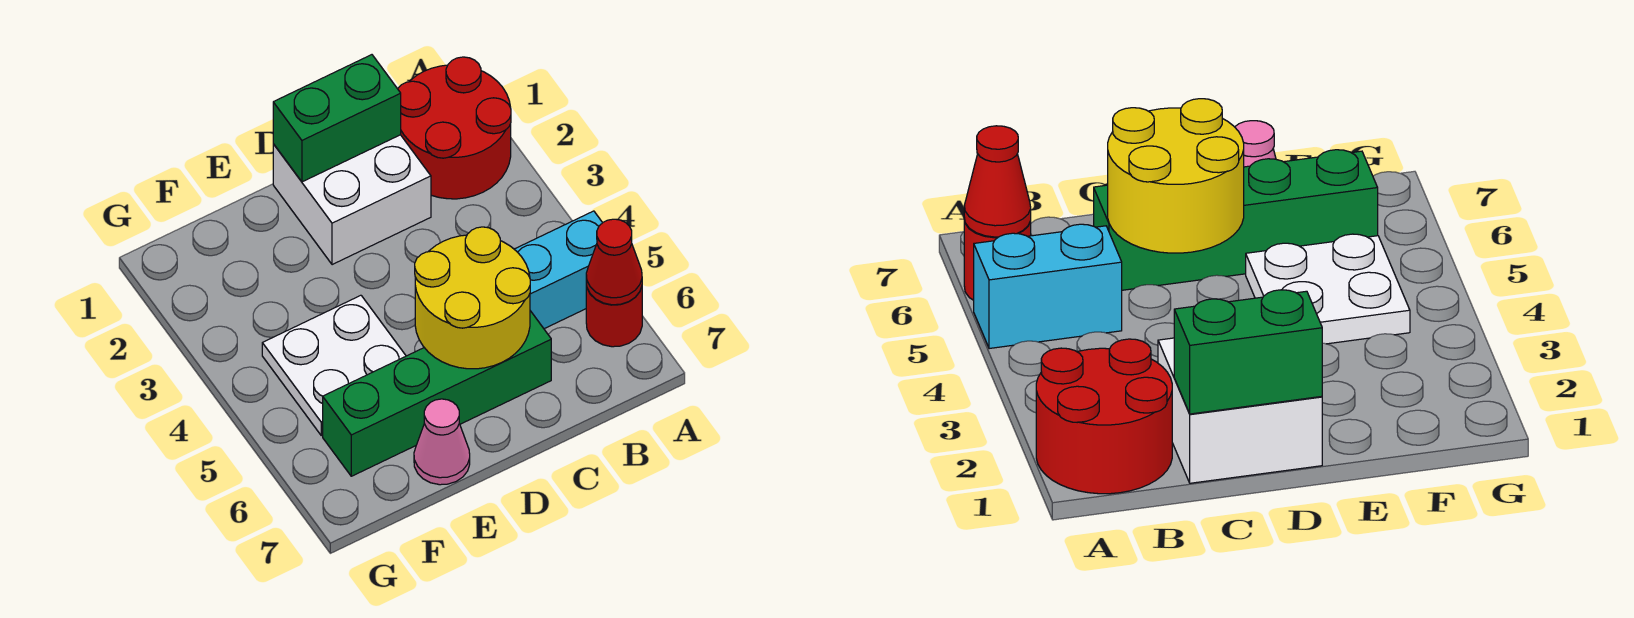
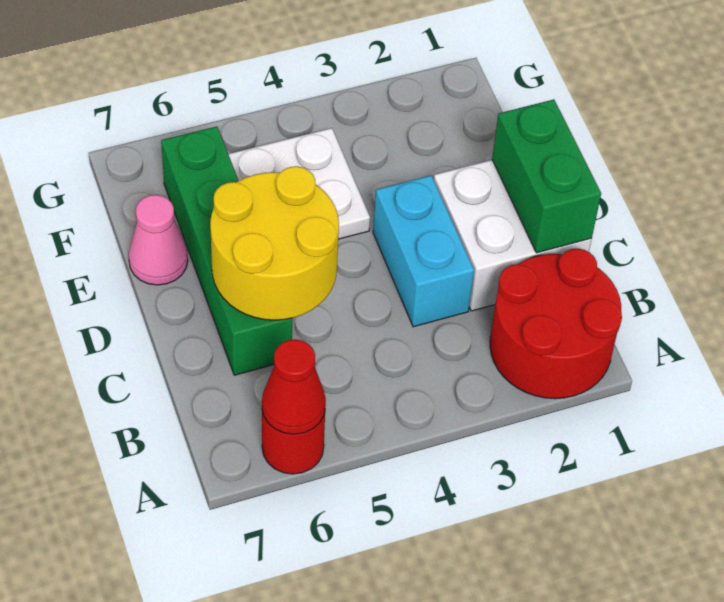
cyan brick A5:B5 level 1 -> cyan brick C3:D3 level 1

